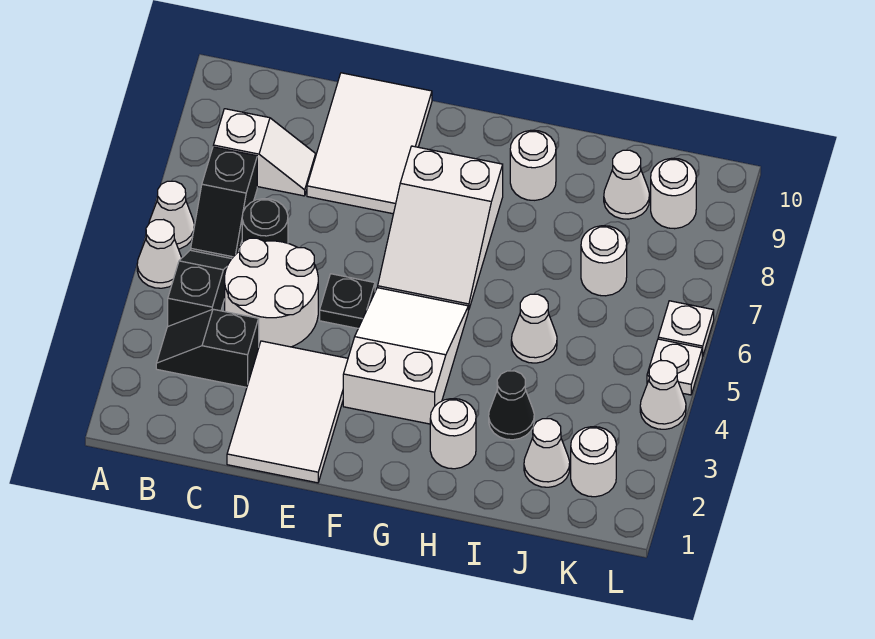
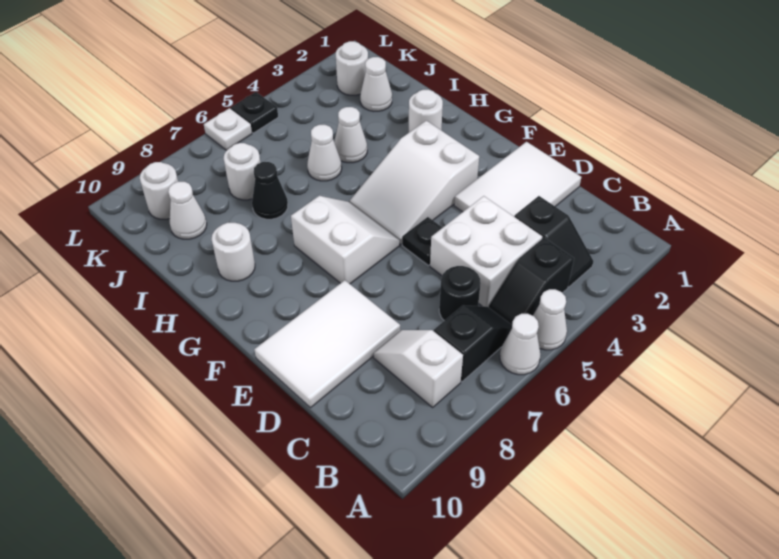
white round brick C4:D5 level 1 -> white brick C4:D5 level 1
white slope F6:G8 level 1 top 8 -> white slope F6:G7 level 1 top 7
black cone I3 level 1 -> black cone I7 level 1
white cone L4 level 1 -> white cone I4 level 1
white plate L5 level 1 -> black plate L5 level 1

